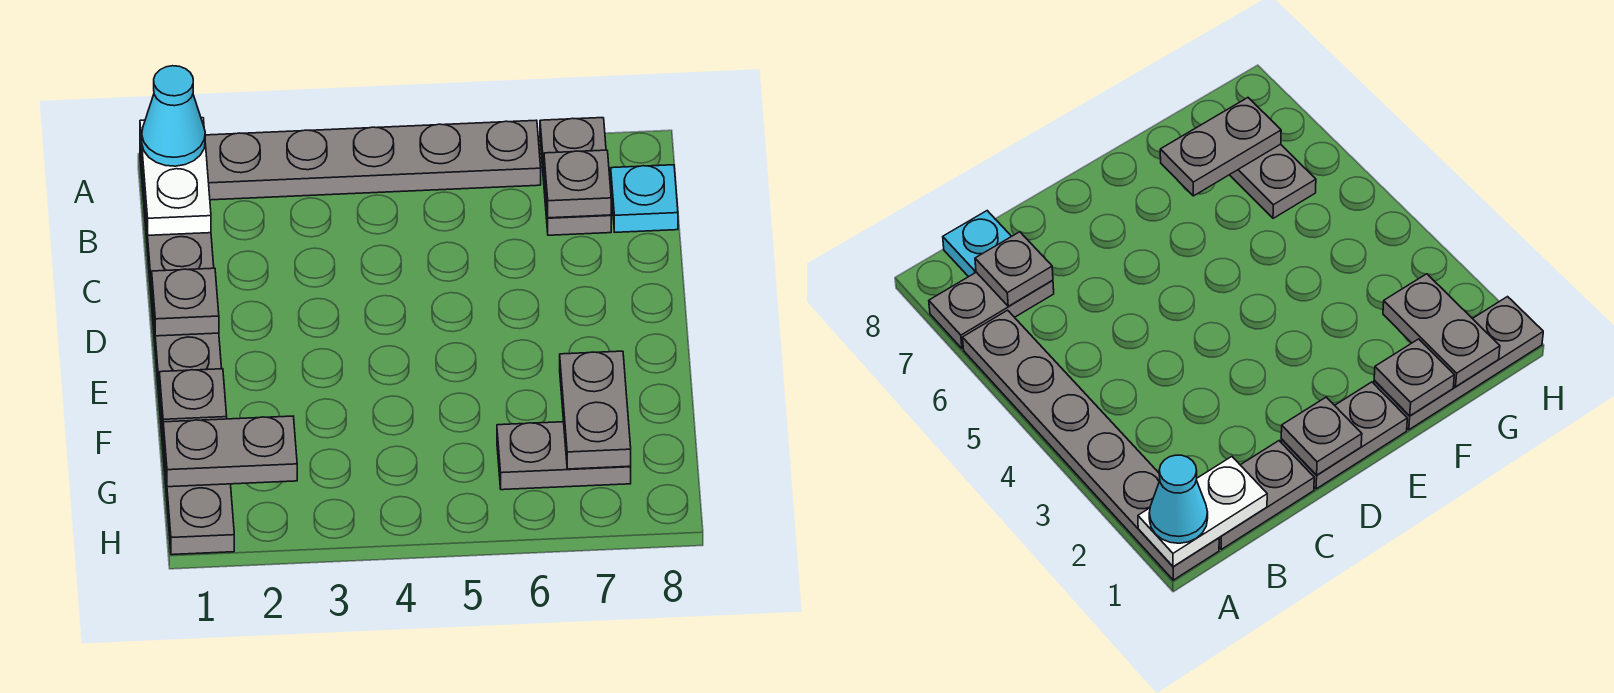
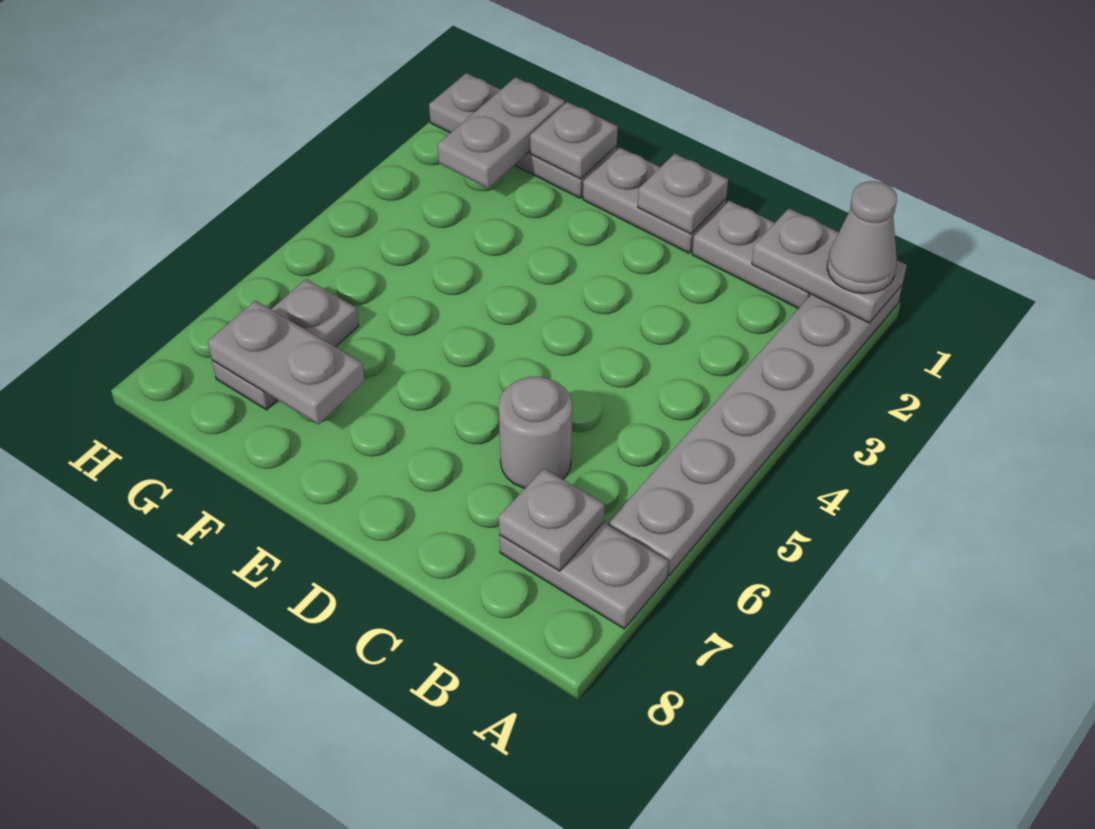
white plate A1:B1 level 2 -> grey plate A1:B1 level 2
cyan cone A1 level 3 -> grey cone A1 level 3
cyan plate B8 level 1 -> none
none -> grey round brick C6 level 1

